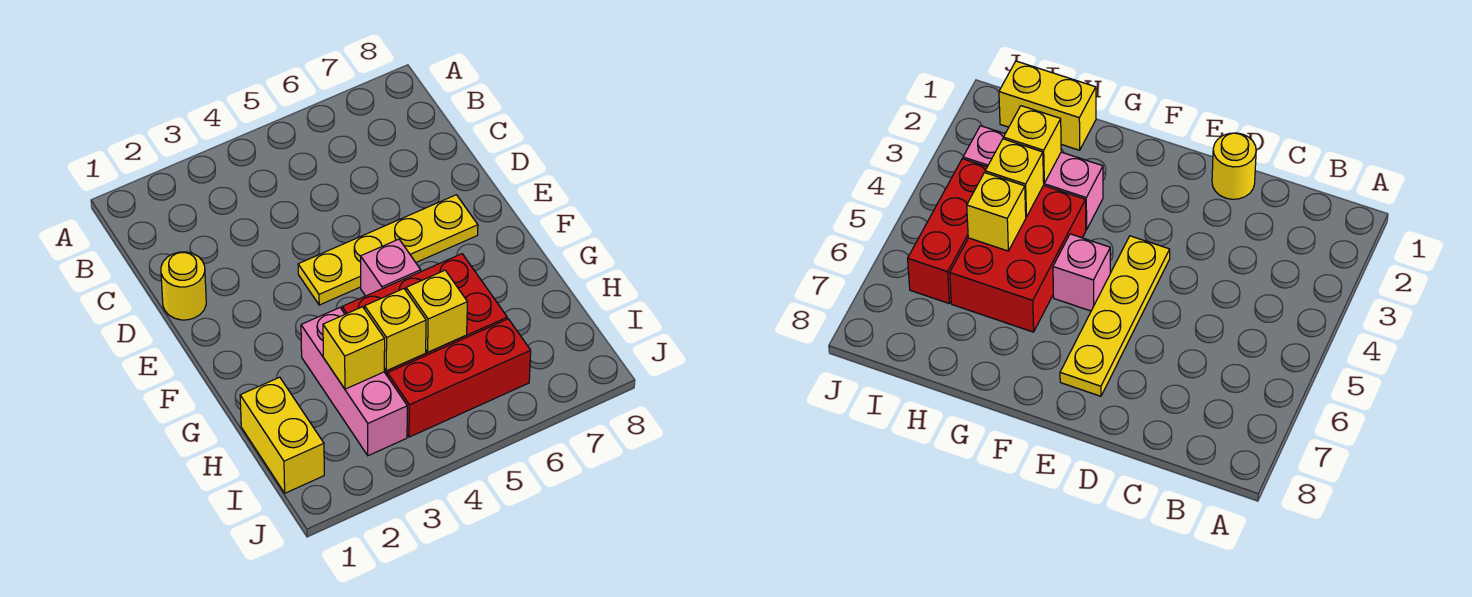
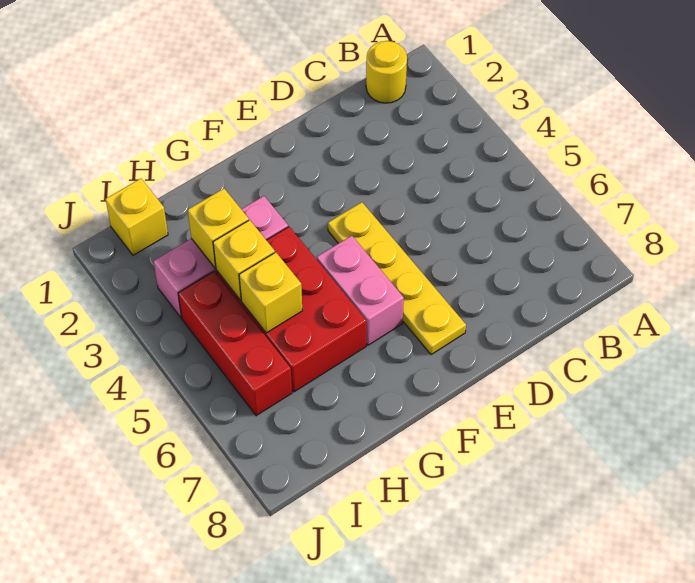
yellow round brick D1 level 1 -> yellow round brick B1 level 1
pink brick F5 level 1 -> pink brick F5:F6 level 1
yellow brick H1:I1 level 1 -> yellow brick I1 level 1

